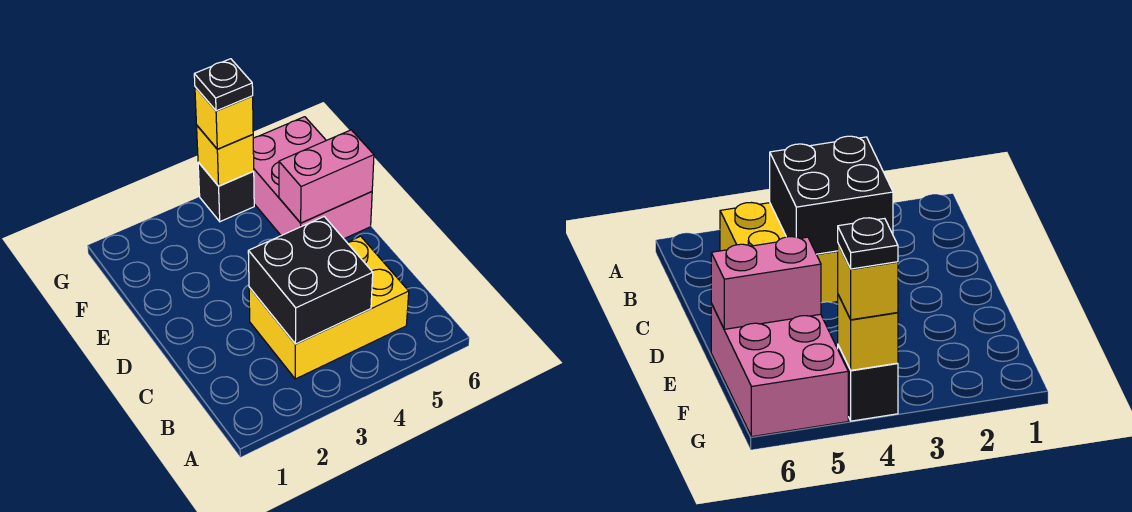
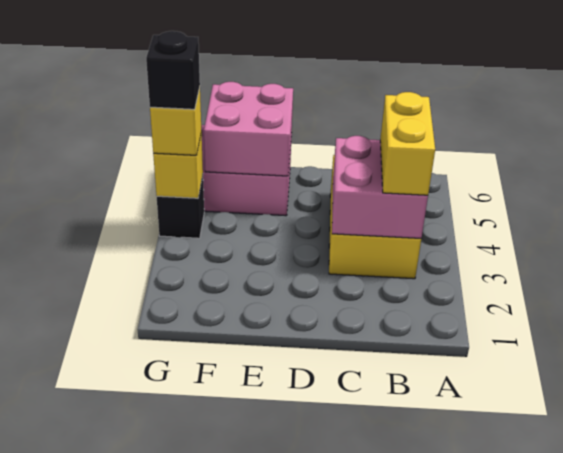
black brick B3:C4 level 2 -> pink brick B3:C4 level 2
none -> yellow brick B3:B4 level 3
pink brick E5:E6 level 2 -> pink brick E5:F6 level 2
black plate G4 level 4 -> black brick G4 level 4

